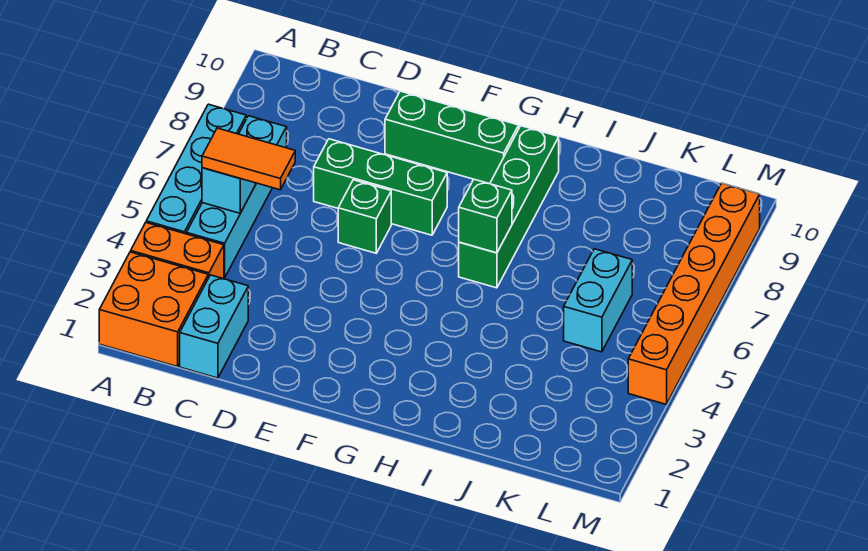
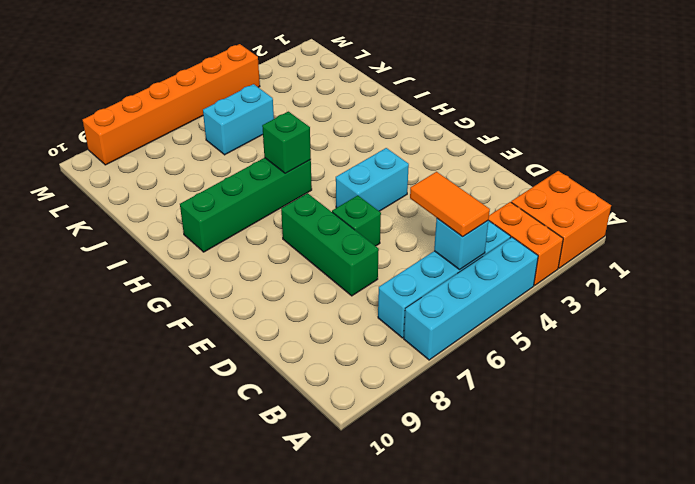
cyan brick C1:C2 level 1 -> cyan brick F4:F5 level 1
green brick E9:G9 level 1 -> none

